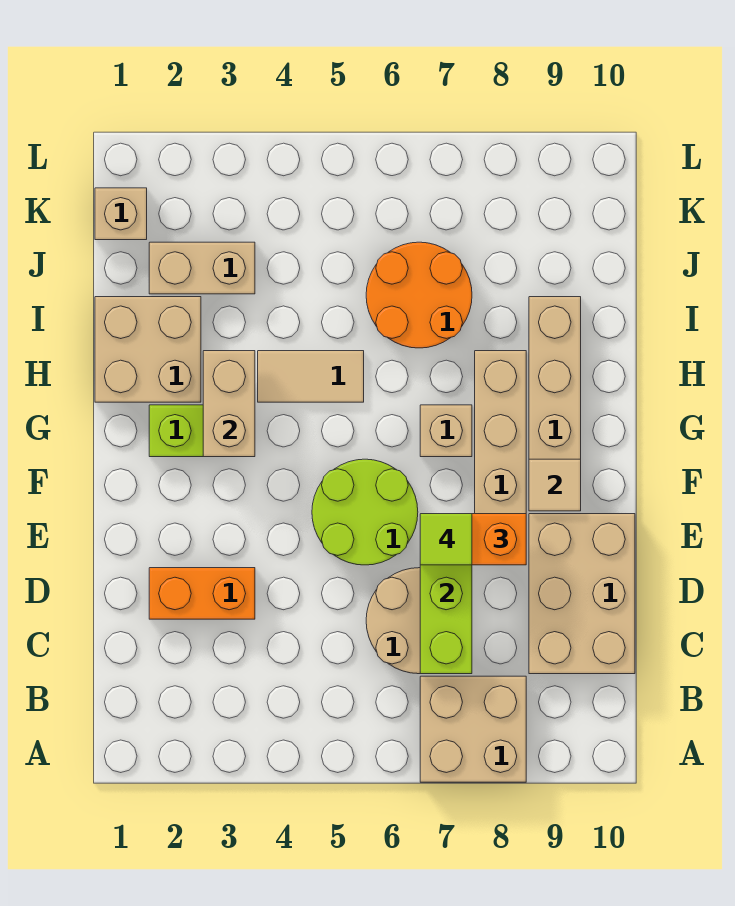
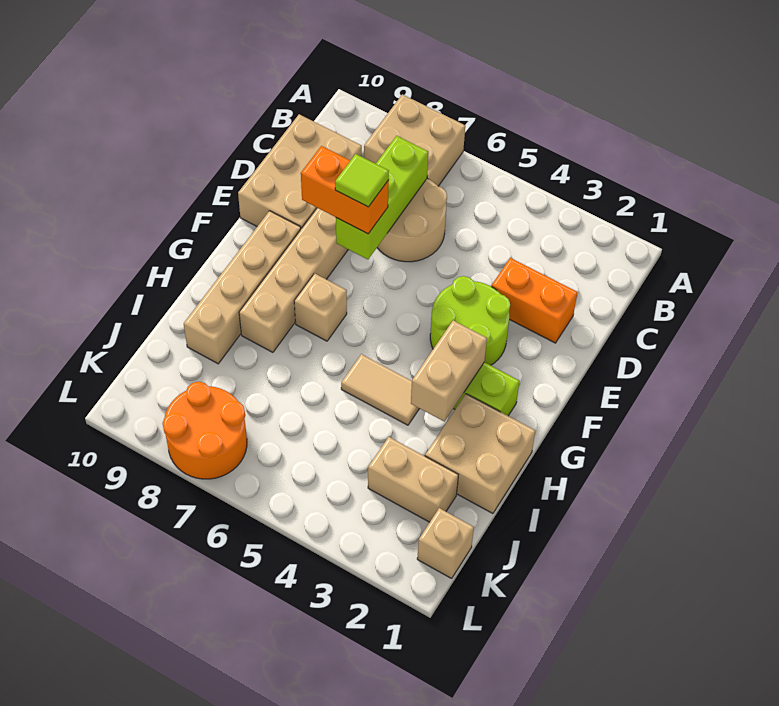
lime round brick E5:F6 level 1 -> lime round brick E3:F4 level 1
tan tile F9 level 2 -> none
orange round brick I6:J7 level 1 -> orange round brick K7:L8 level 1

